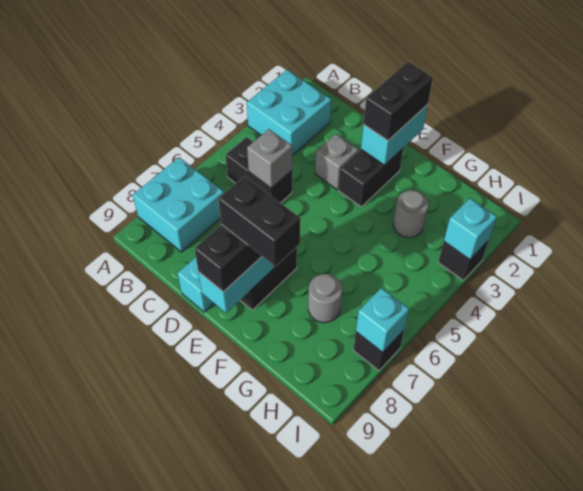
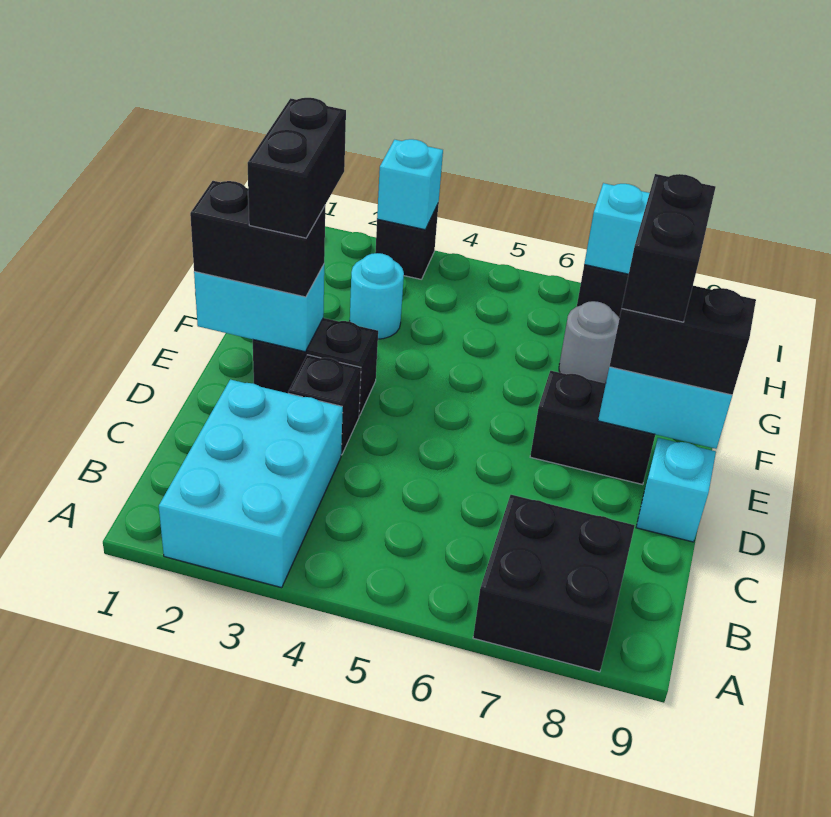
cyan brick A2:B3 level 1 -> cyan brick A2:C3 level 1
cyan brick A7:B8 level 1 -> black brick A7:B8 level 1
black brick B5:C5 level 1 -> black brick E2:F2 level 4
grey brick C5 level 2 -> none
grey brick D3 level 1 -> black brick D3 level 1
grey round brick G3 level 1 -> cyan round brick G3 level 1

